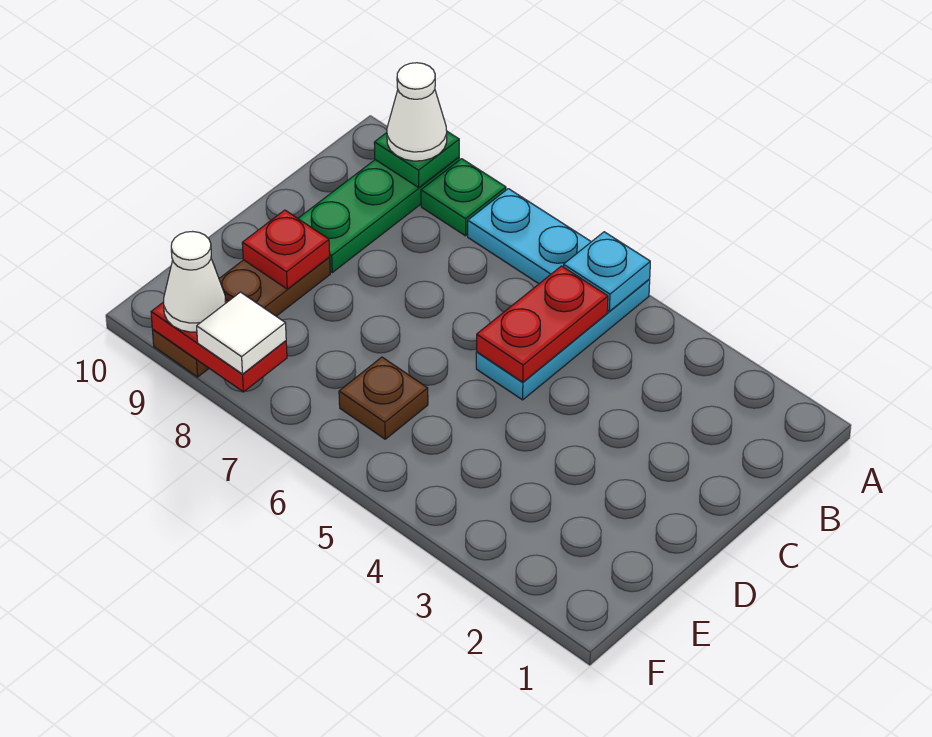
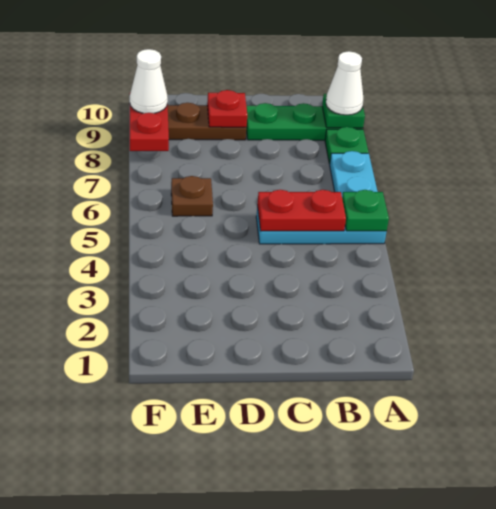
cyan plate A5 level 2 -> green plate A5 level 2
white tile F8 level 3 -> none

